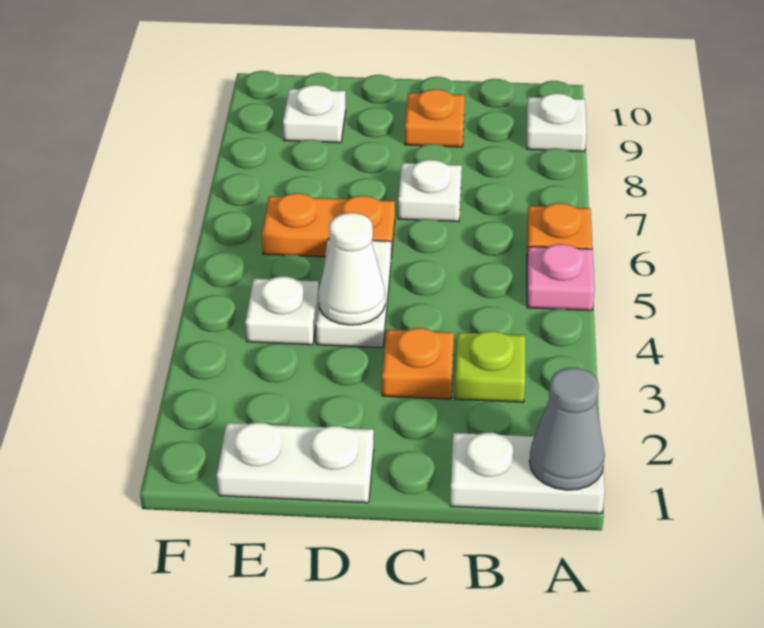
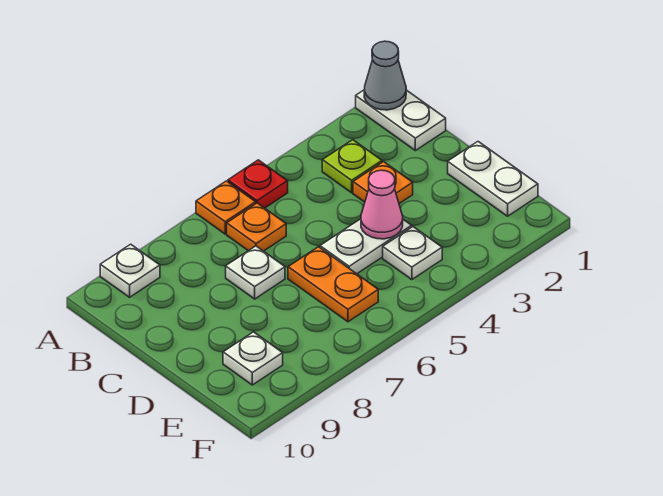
pink plate A5 level 1 -> red plate A5 level 1
orange plate C9 level 1 -> orange plate B6 level 1
white cone D4 level 2 -> pink cone D4 level 2

